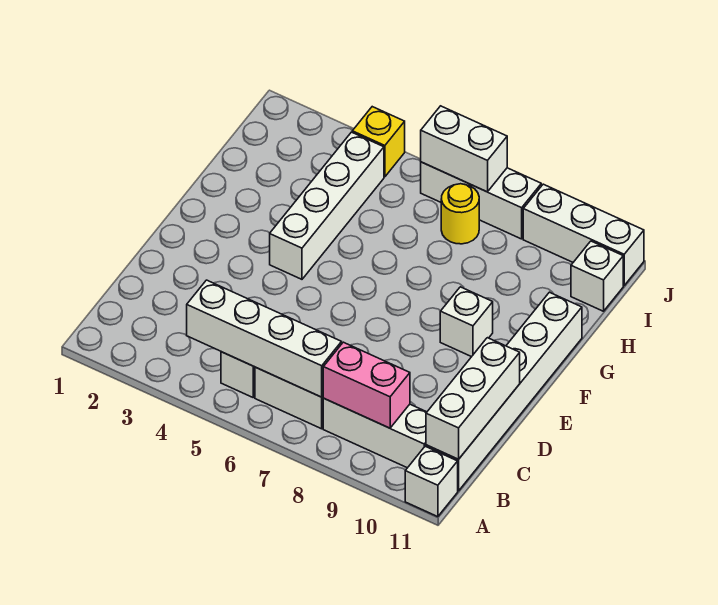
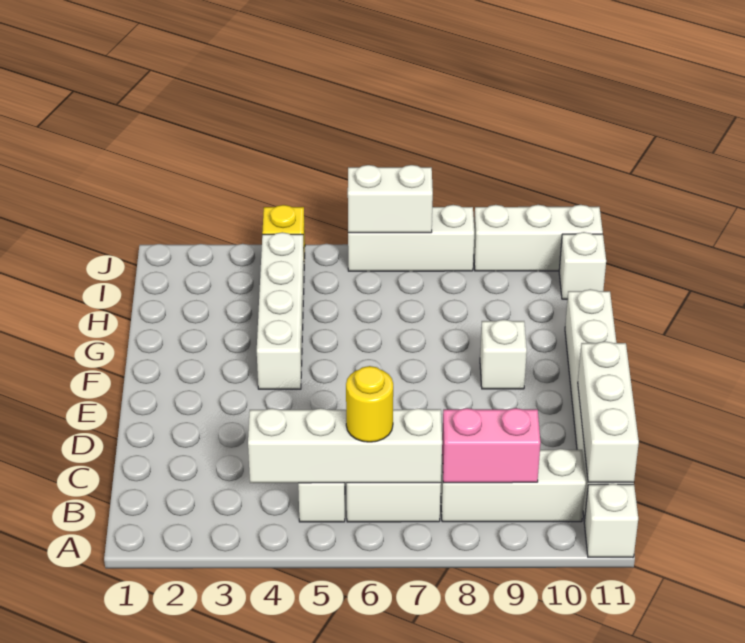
yellow round brick I7 level 1 -> yellow round brick B6 level 3

